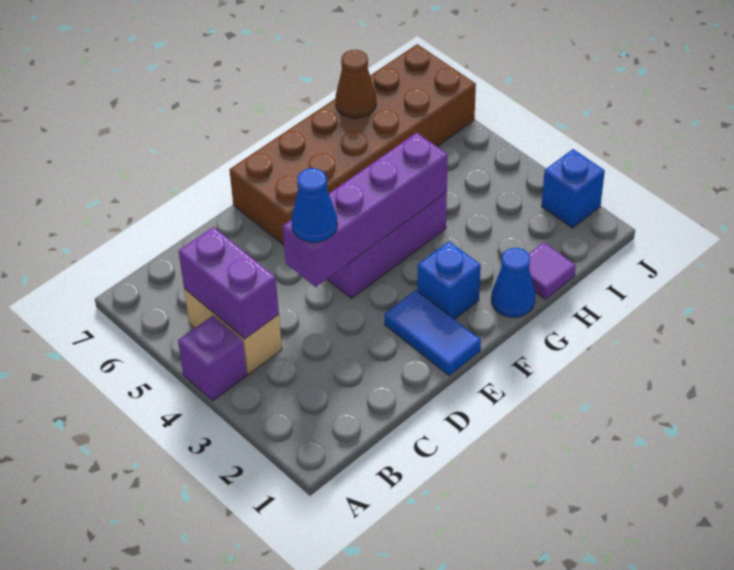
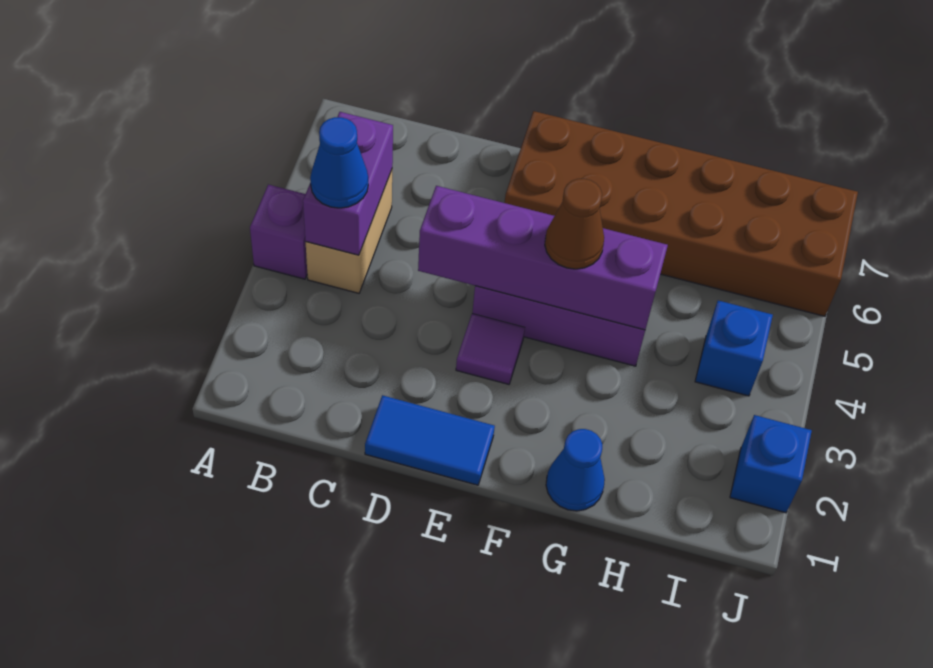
blue cone D4 level 3 -> blue cone B4 level 3
blue tile E1:E2 level 1 -> blue tile D1:E1 level 1
blue brick F2 level 1 -> blue brick I4 level 1
purple tile H1 level 1 -> purple tile E3 level 1
brown cone H7 level 2 -> brown cone F4 level 3

